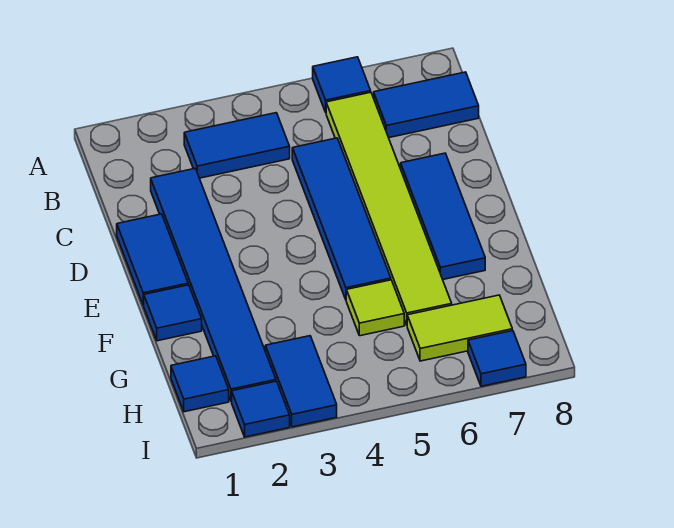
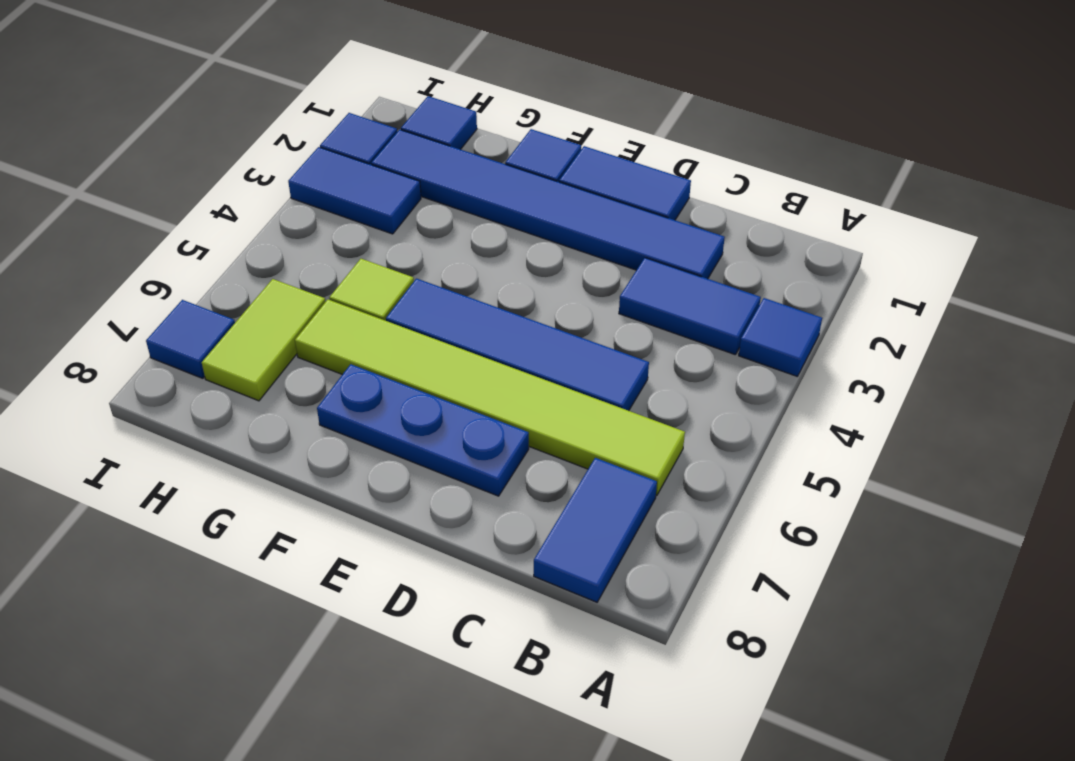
blue tile A6 level 1 -> blue tile A3 level 1
blue tile B3:B4 level 1 -> blue tile B3:C3 level 1
blue tile D7:F7 level 1 -> blue plate D7:F7 level 1

